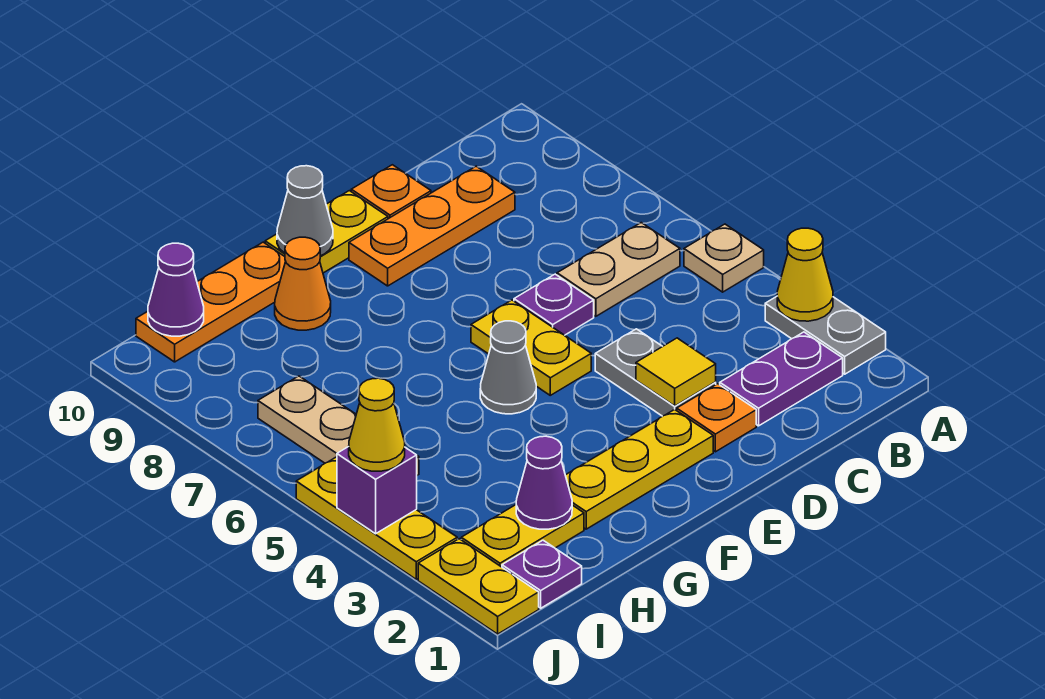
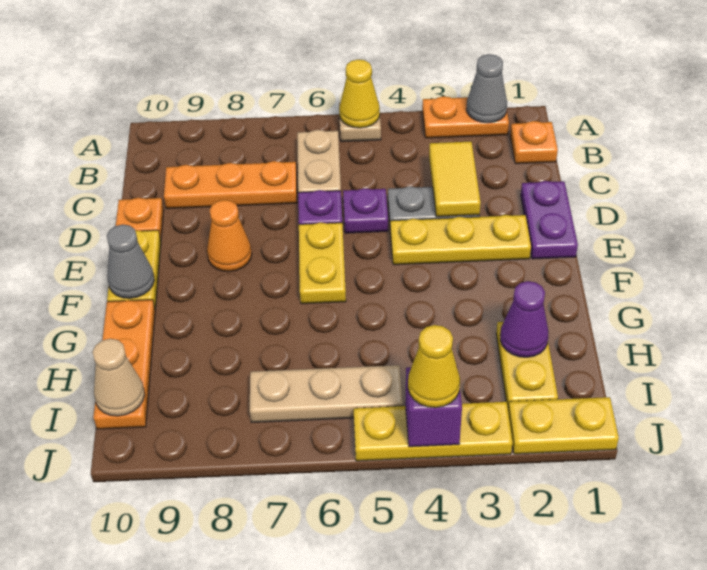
grey plate A2:A3 level 1 -> orange plate A2:A3 level 1
yellow cone A3 level 2 -> yellow cone A5 level 2
purple plate B2:C2 level 1 -> purple plate D1:E1 level 1
orange plate C9:E9 level 1 -> orange plate C7:C9 level 1
orange plate D2 level 1 -> orange plate B1 level 1
yellow tile D3 level 2 -> yellow tile C3:D3 level 2
yellow plate E2:G2 level 1 -> yellow plate E2:E4 level 1
yellow plate E5:E6 level 1 -> yellow plate E6:F6 level 1
grey cone F5 level 1 -> grey cone A2 level 2
orange cone G9 level 1 -> orange cone E8 level 1
purple plate I1 level 1 -> purple plate D5 level 1
purple cone I10 level 2 -> tan cone I10 level 2

